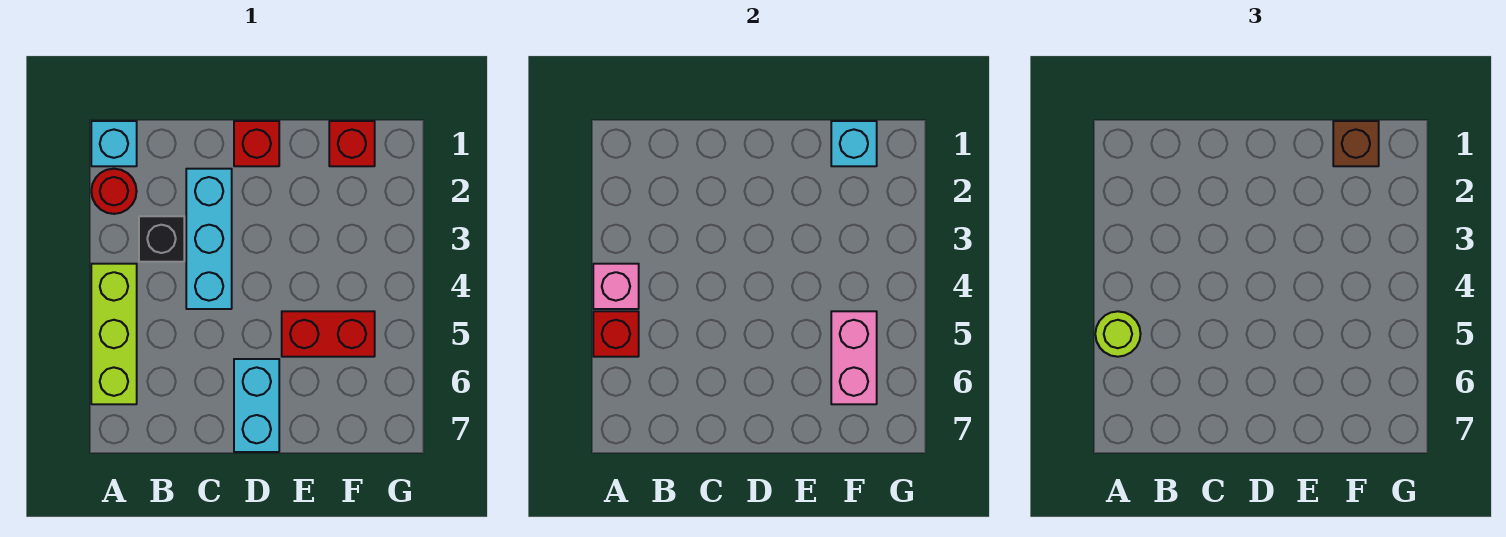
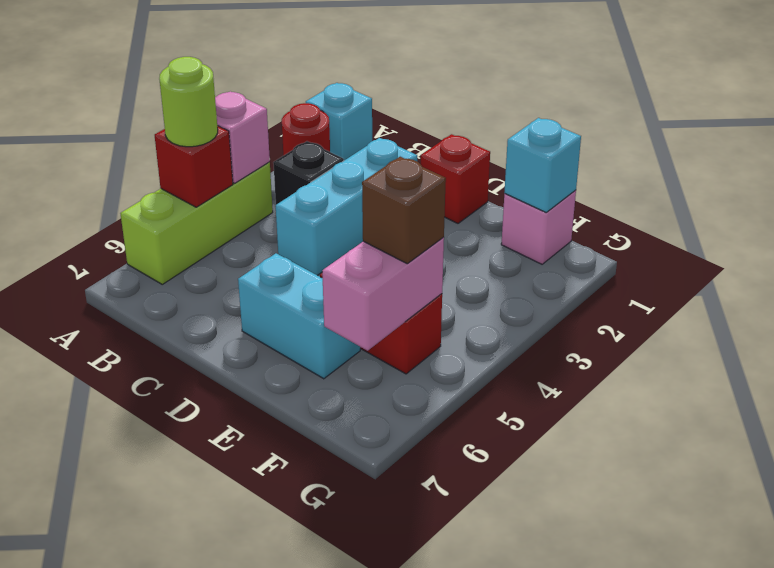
cyan brick D6:D7 level 1 -> cyan brick D6:E6 level 1
red brick F1 level 1 -> pink brick F1 level 1
brown brick F1 level 3 -> brown brick F5 level 3

